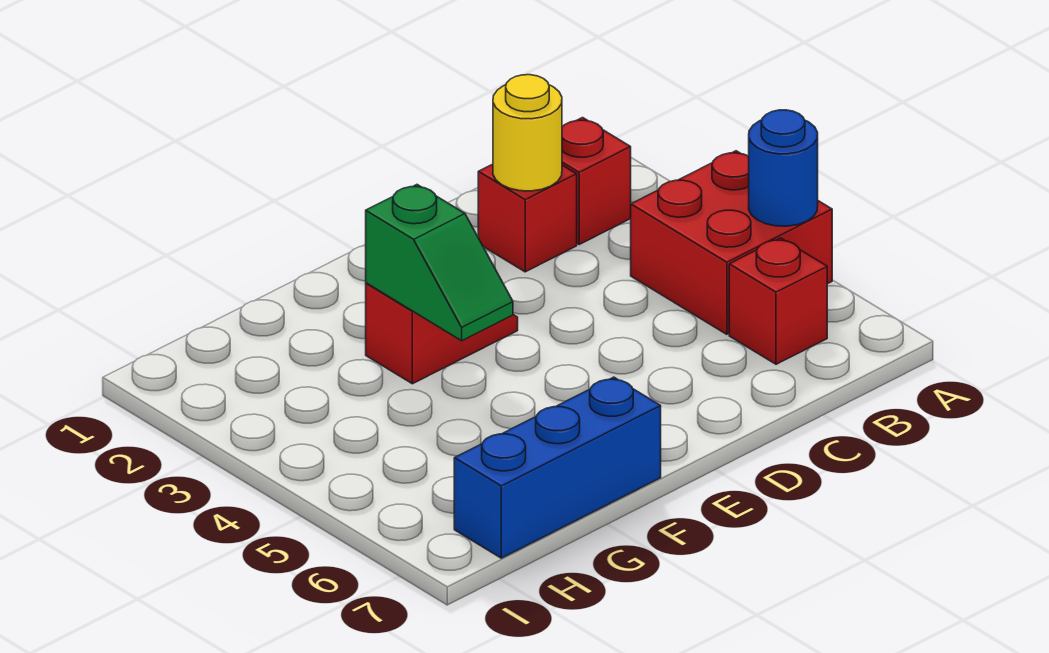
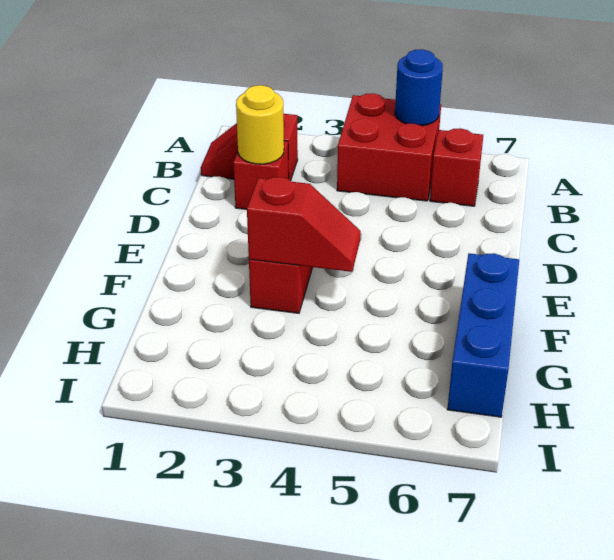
green slope F3:F4 level 2 top 3 -> red slope F3:F4 level 2 top 3

